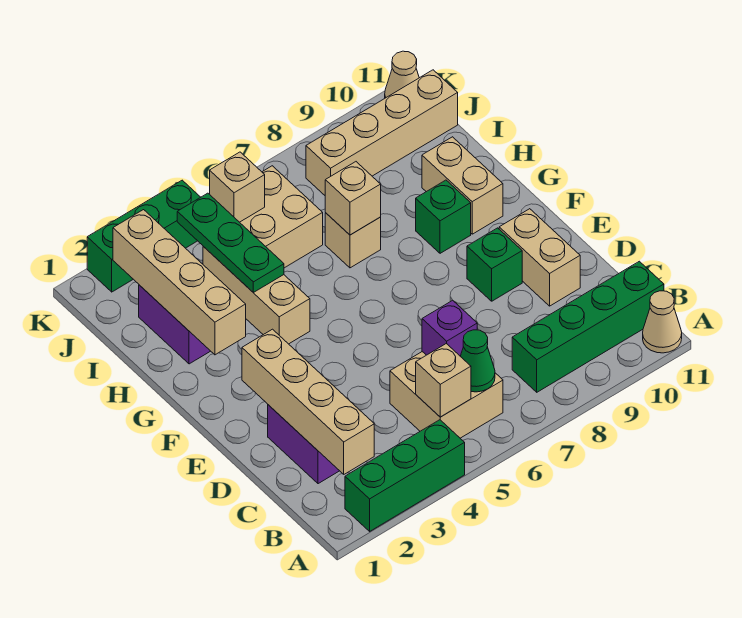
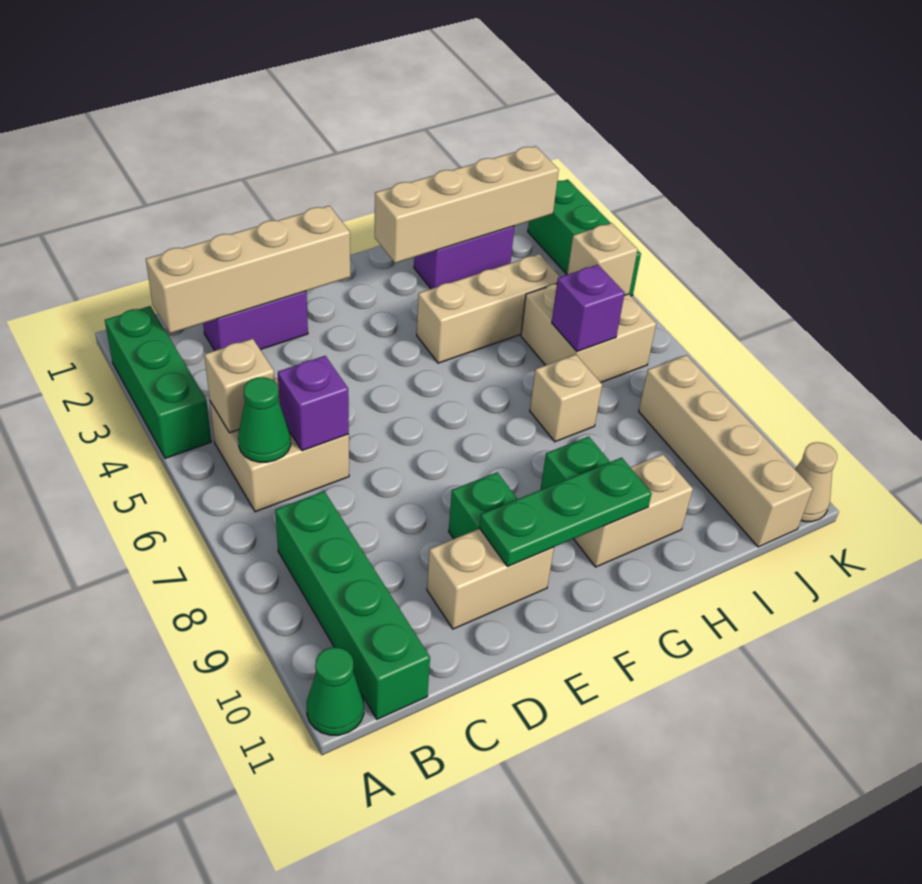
tan cone A11 level 1 -> green cone A11 level 1
green plate H4:J4 level 2 -> green plate E10:G10 level 2
tan brick H7 level 2 -> none
none -> purple brick I6 level 2

